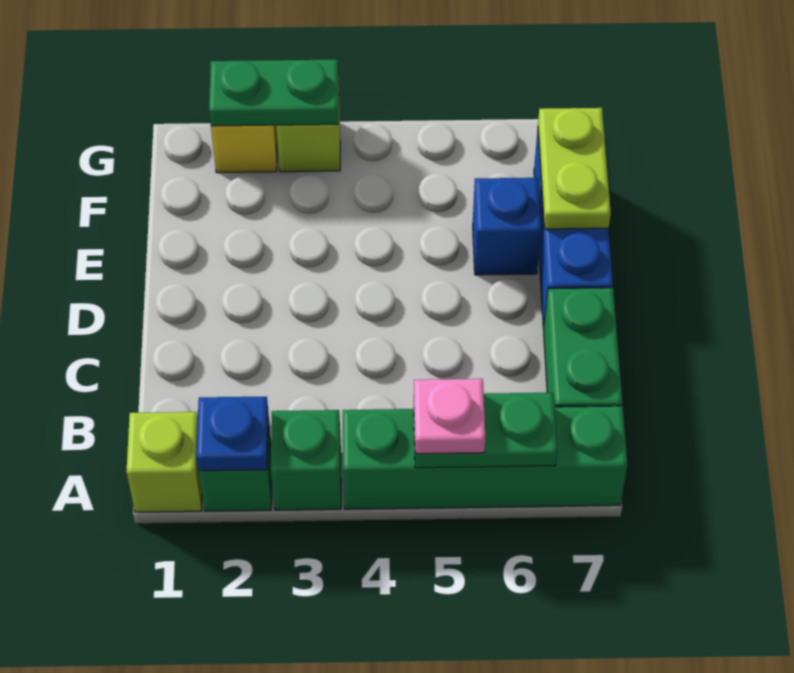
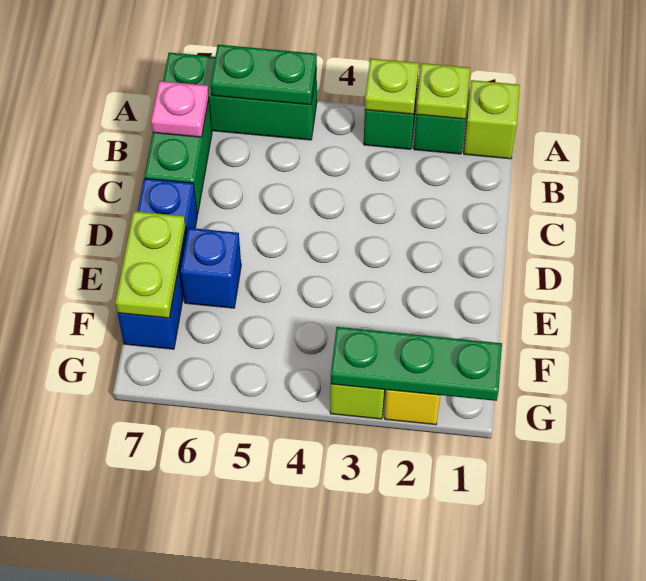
blue plate A2 level 2 -> lime plate A2 level 2
none -> lime plate A3 level 2
green brick A4:A7 level 1 -> green brick A5:A7 level 1
pink plate A5 level 3 -> pink plate B7 level 2
green plate G2:G3 level 2 -> green plate G1:G3 level 2

